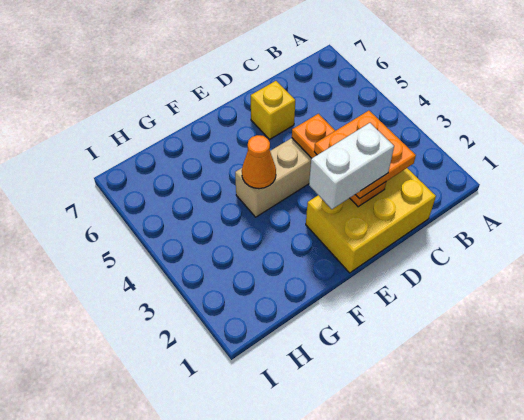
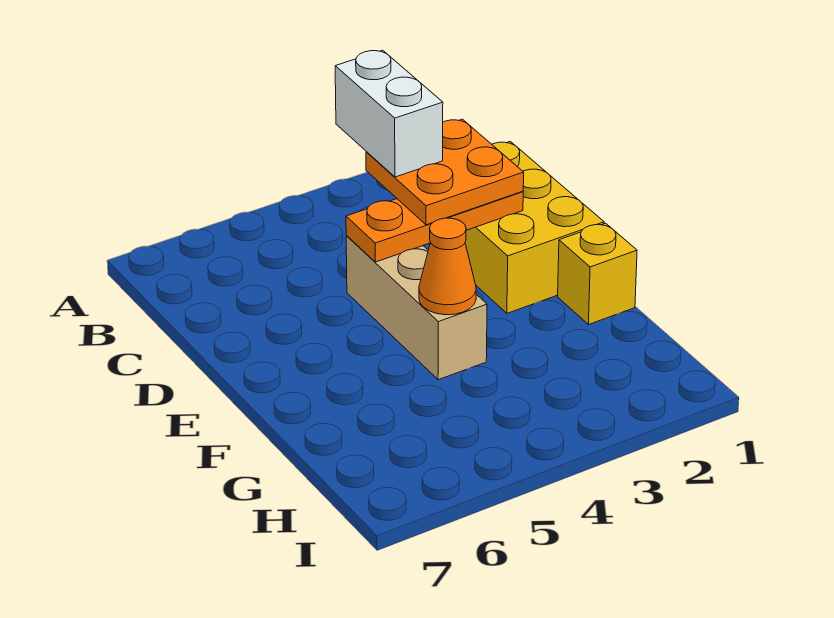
white brick D2:E2 level 4 -> white brick B3:C3 level 4
yellow brick D6 level 1 -> yellow brick F1 level 1

